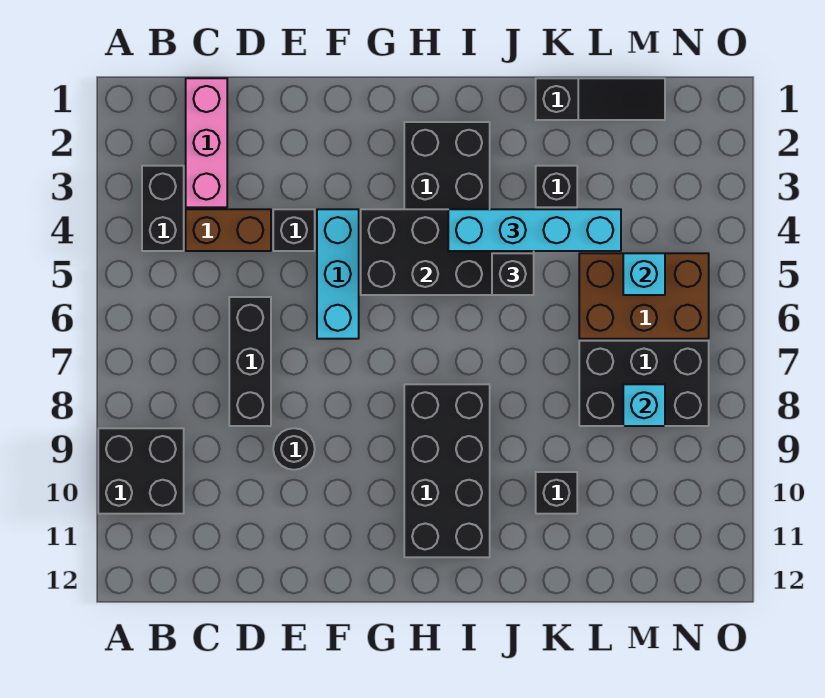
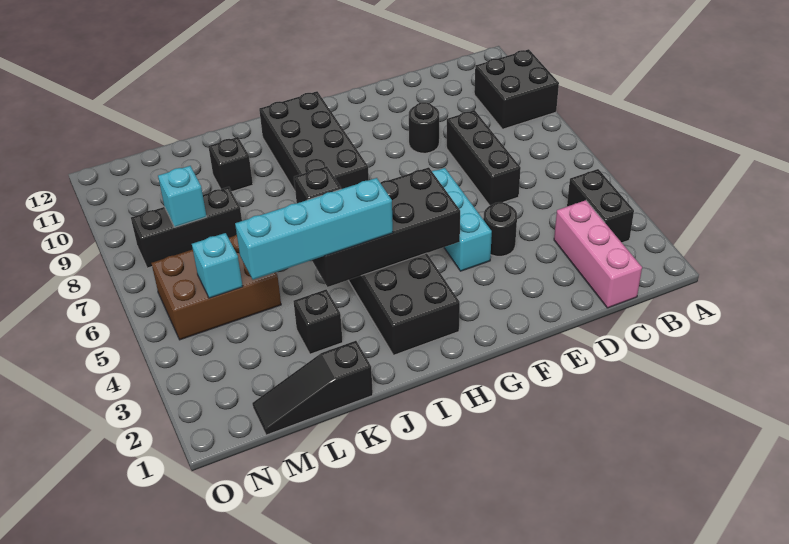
brown brick C4:D4 level 1 -> none
black brick E4 level 1 -> black round brick E4 level 1
black brick L7:N8 level 1 -> black brick L8:N8 level 1

